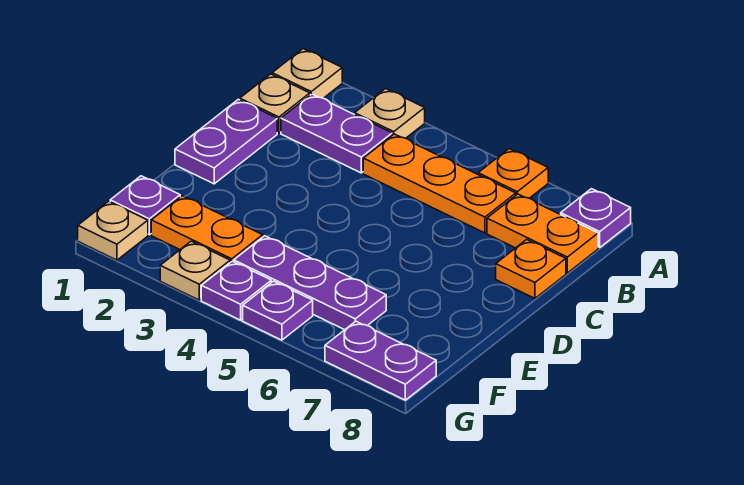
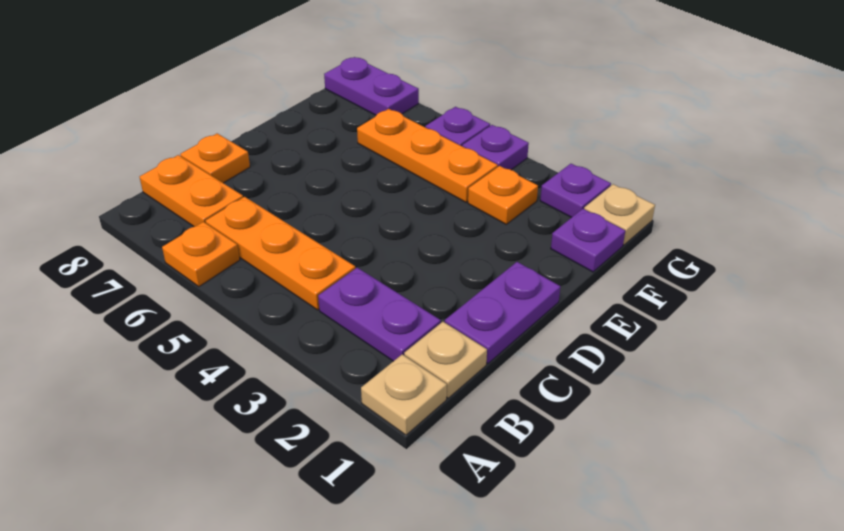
tan plate A3 level 1 -> none
purple plate A8 level 1 -> purple plate G2 level 1
orange plate F2:F3 level 1 -> orange plate F3 level 1
purple plate F4:F6 level 1 -> orange plate F4:F6 level 1
tan plate G3 level 1 -> none

